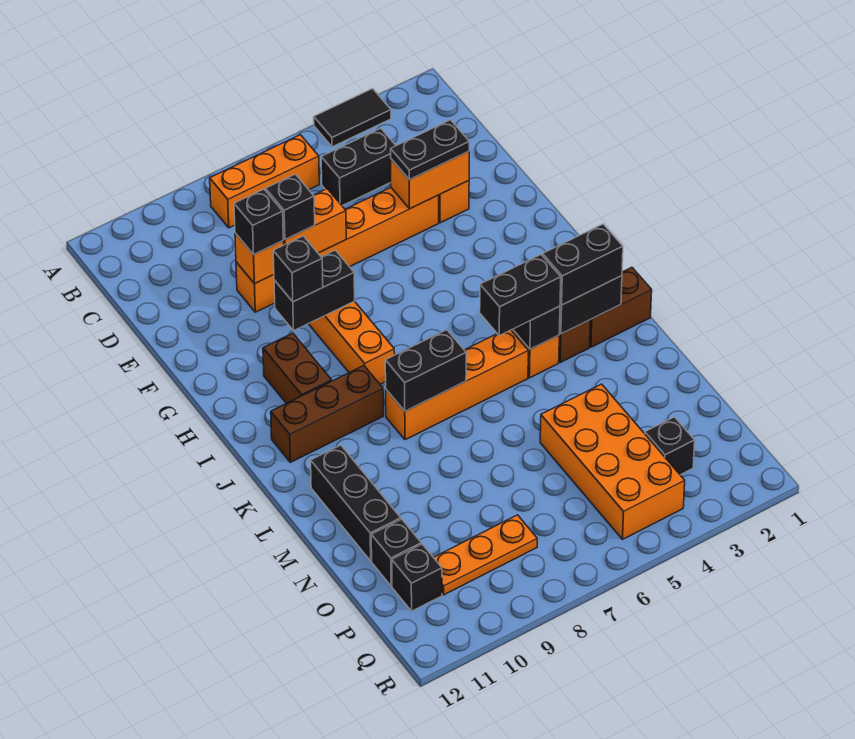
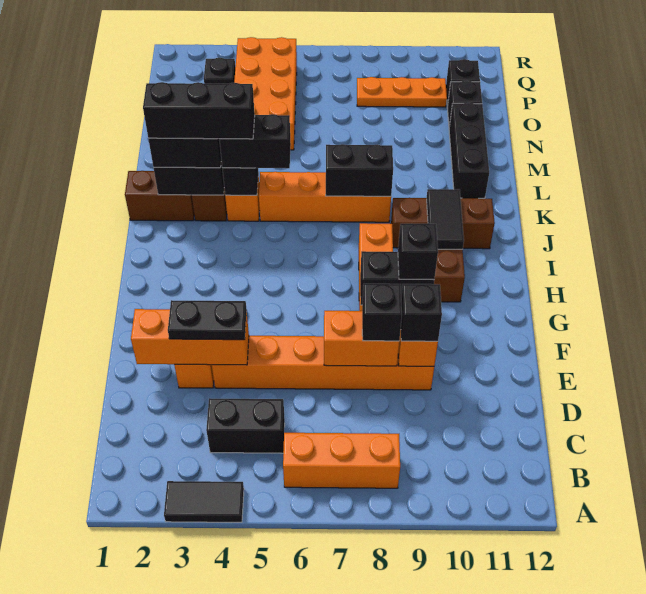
orange brick E3:E4 level 2 -> orange brick E2:E4 level 2
none -> black tile I10:J10 level 2
none -> black brick K2:K4 level 4

